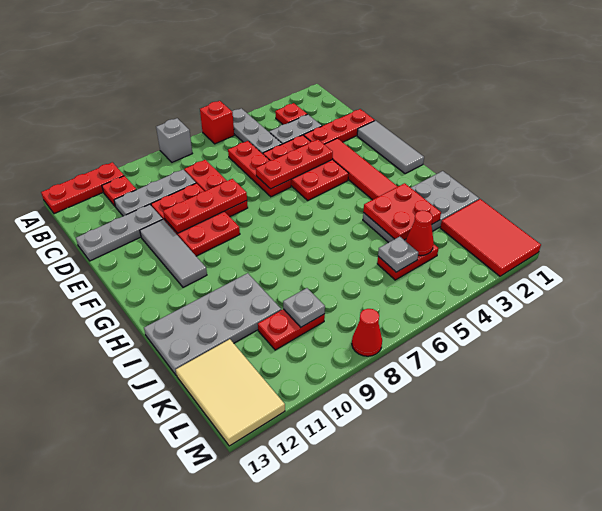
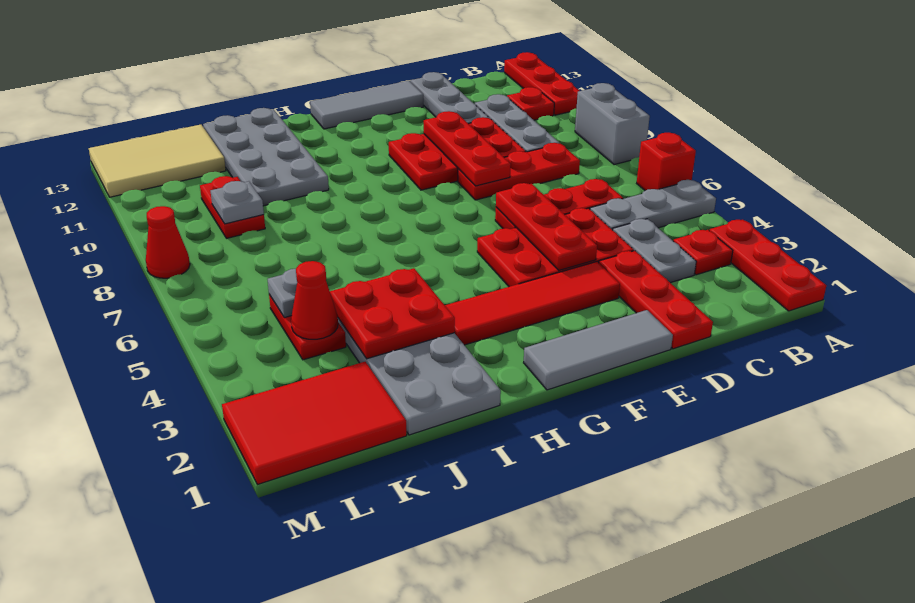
none -> red plate A1:A3 level 1
grey brick A8 level 1 -> grey brick A8:A9 level 1
grey tile E11:G11 level 1 -> grey tile E13:G13 level 1

